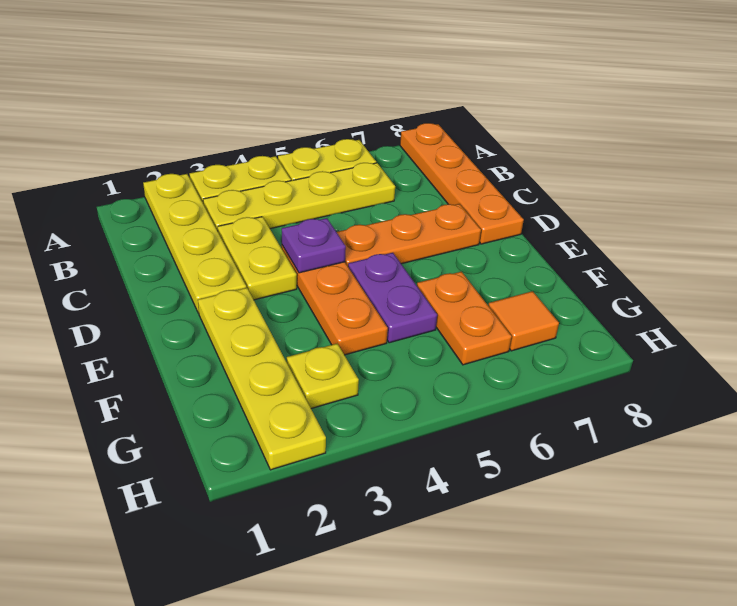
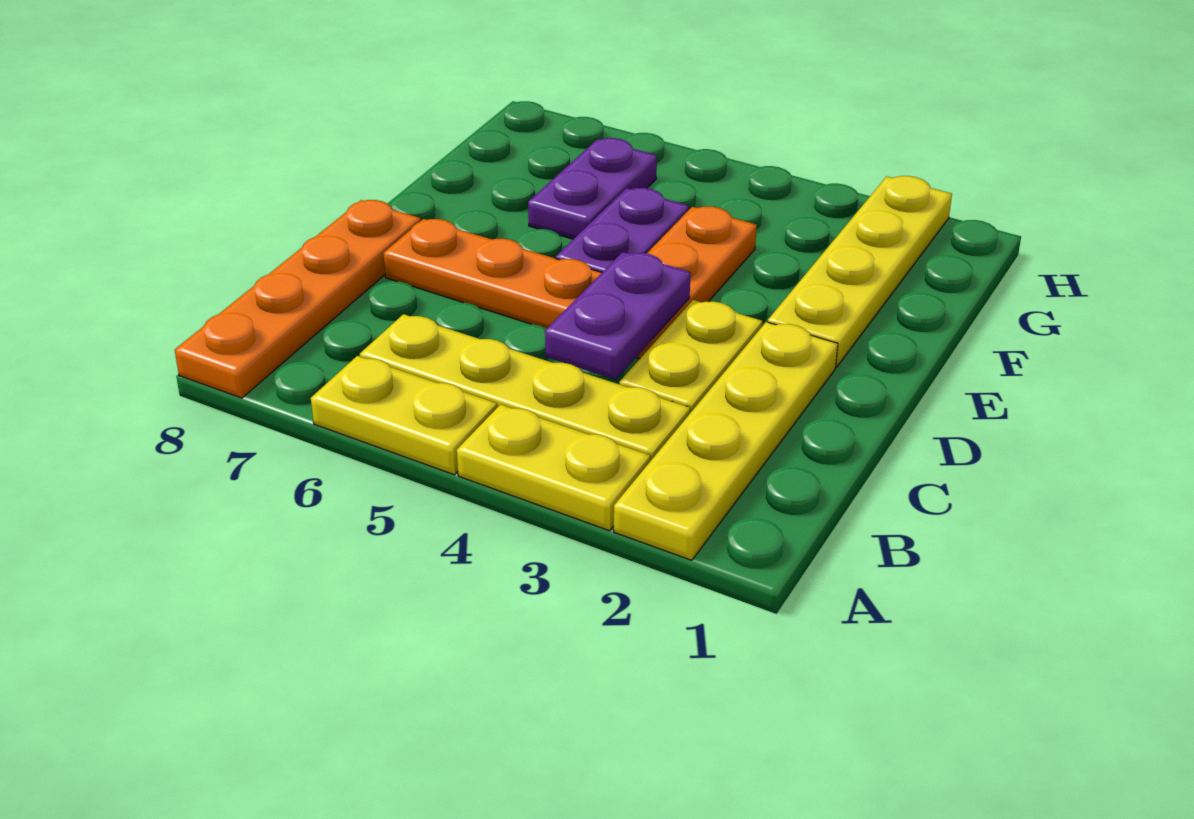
purple plate D4 level 2 -> purple plate C4:D4 level 2
orange plate F6:G6 level 1 -> purple plate F6:G6 level 1
yellow plate G3 level 1 -> none
orange tile G7 level 1 -> none

